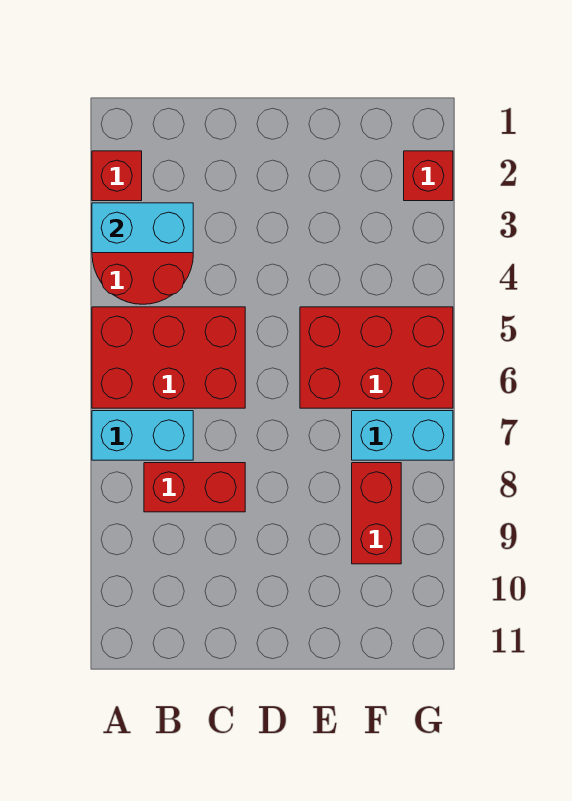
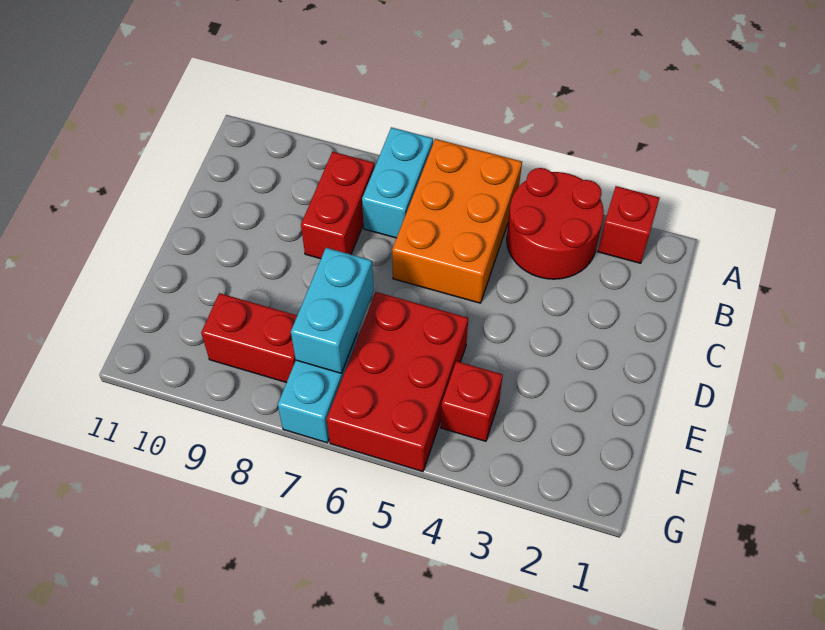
cyan brick A3:B3 level 2 -> cyan brick E7:F7 level 2
red brick A5:C6 level 1 -> orange brick A5:C6 level 1
red brick G2 level 1 -> red brick F4 level 1

